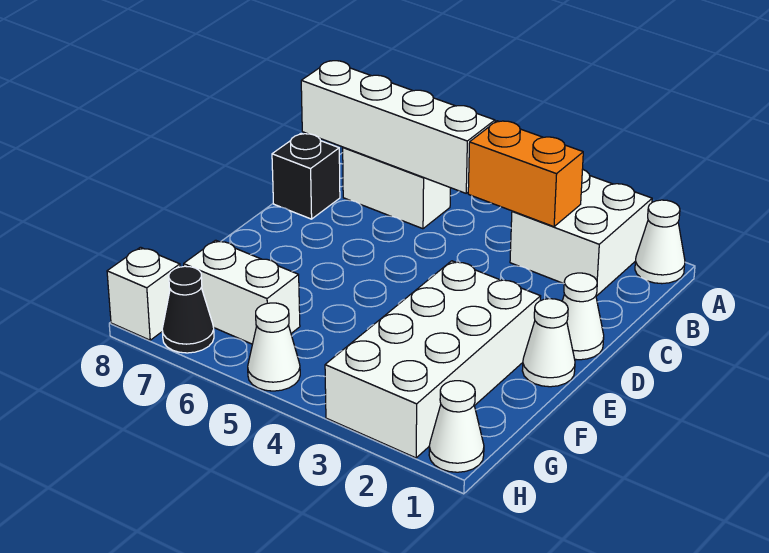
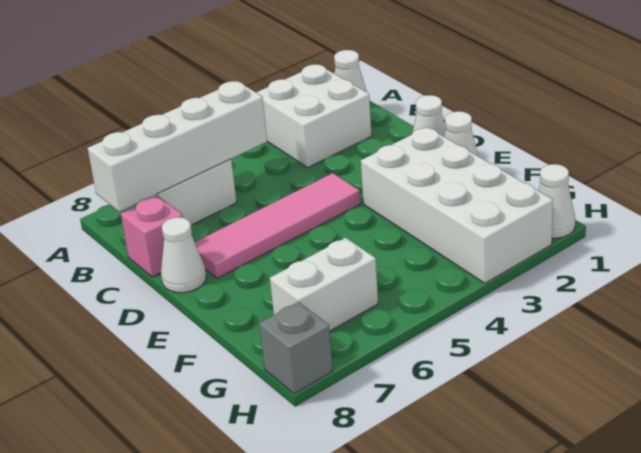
orange brick B3:B4 level 2 -> none
black brick C8 level 1 -> pink brick C8 level 1
none -> pink tile D4:D7 level 1
white cone H5 level 1 -> white cone D8 level 1
black cone H7 level 1 -> none
white brick H8 level 1 -> grey brick H8 level 1

